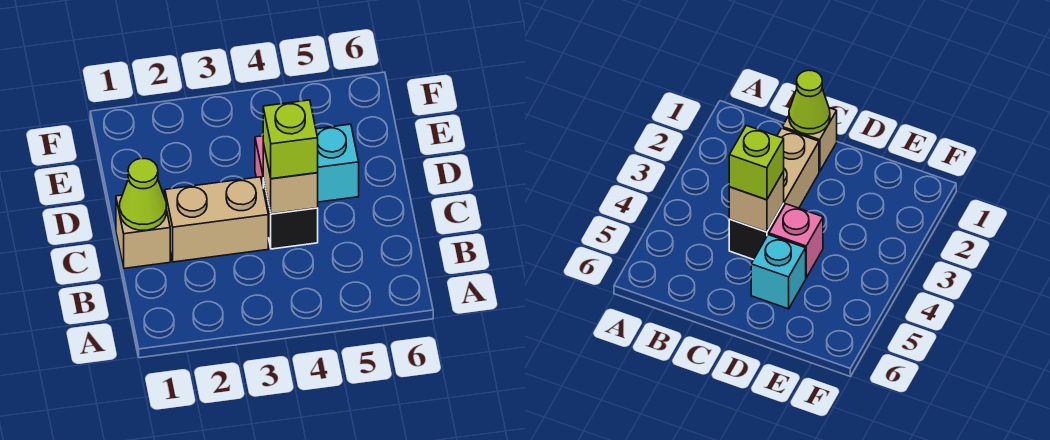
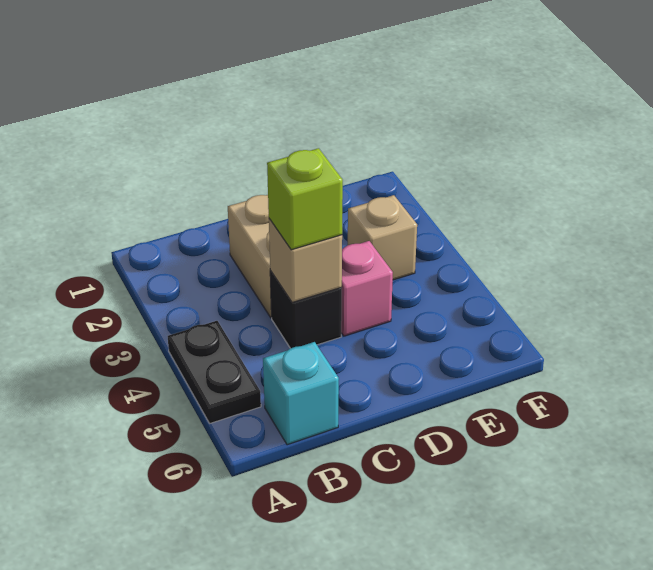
none -> black plate A4:A5 level 1
tan brick C1 level 1 -> tan brick E3 level 1
lime cone C1 level 2 -> none
cyan brick D5 level 1 -> cyan brick B6 level 1

